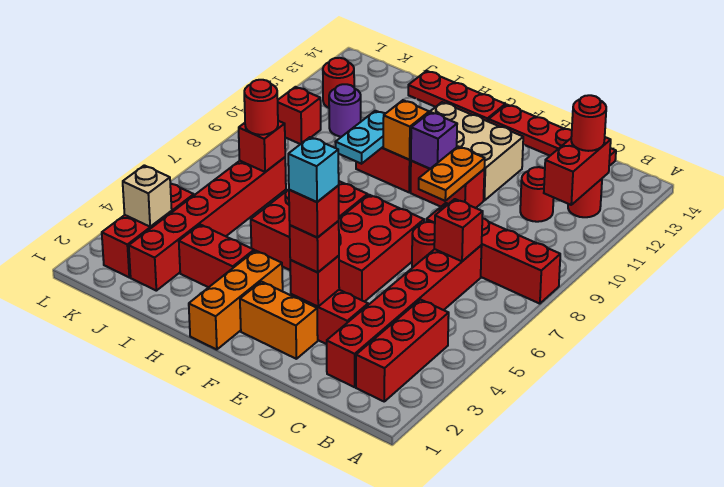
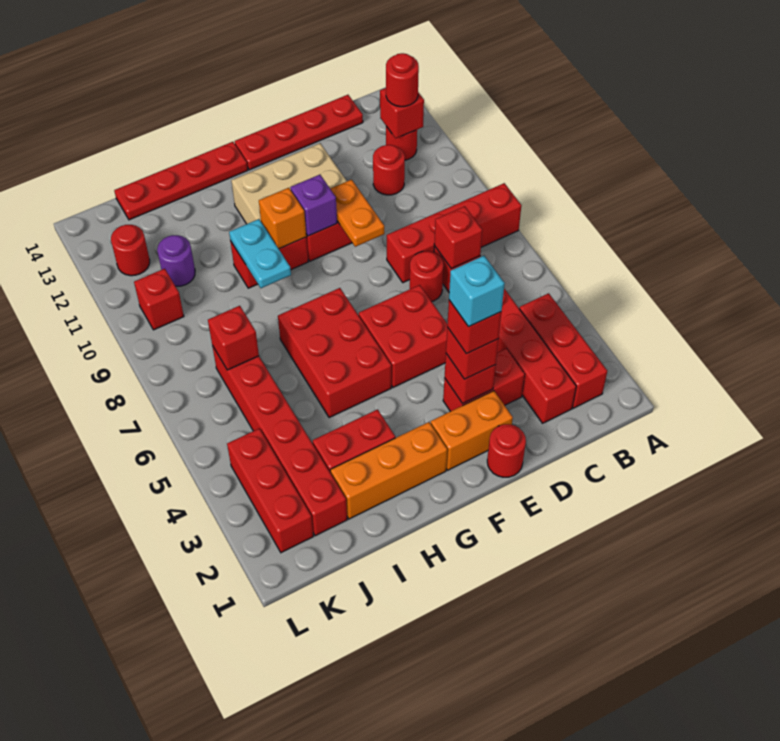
red brick B11:B12 level 2 -> red brick B12 level 2
red brick E5:F7 level 1 -> red brick E5:F6 level 1
orange brick G1:G3 level 1 -> orange brick G2:I2 level 1
red plate G14:I14 level 1 -> red plate G14:J14 level 1
red round brick J7 level 3 -> red round brick E1 level 1
tan brick K3 level 2 -> none

